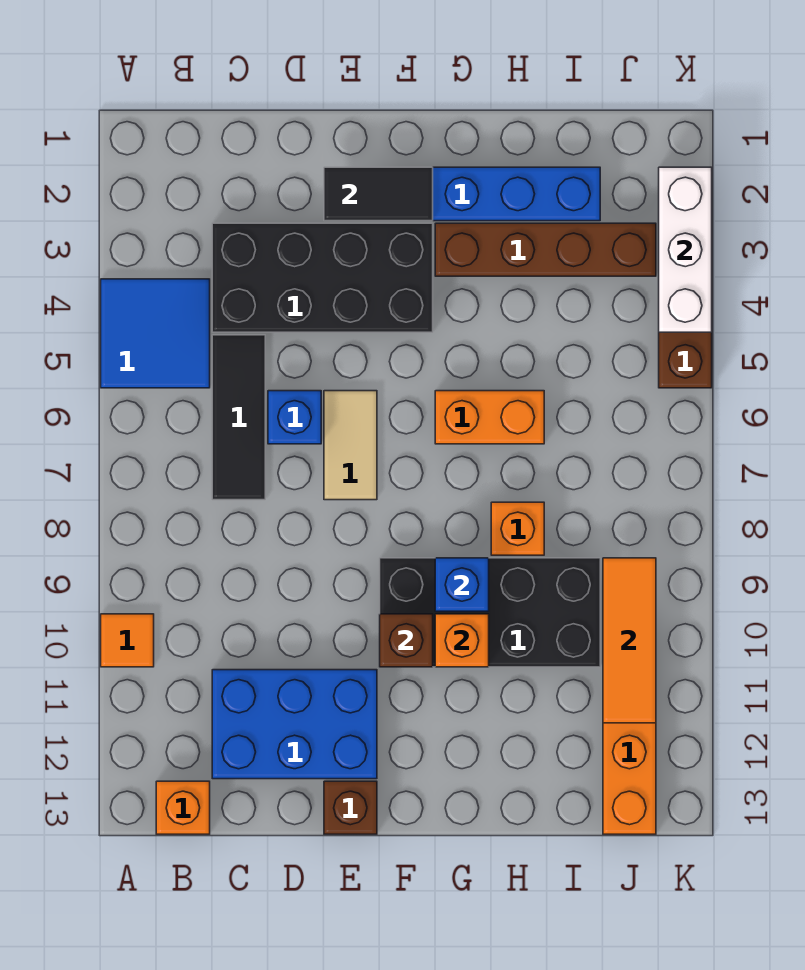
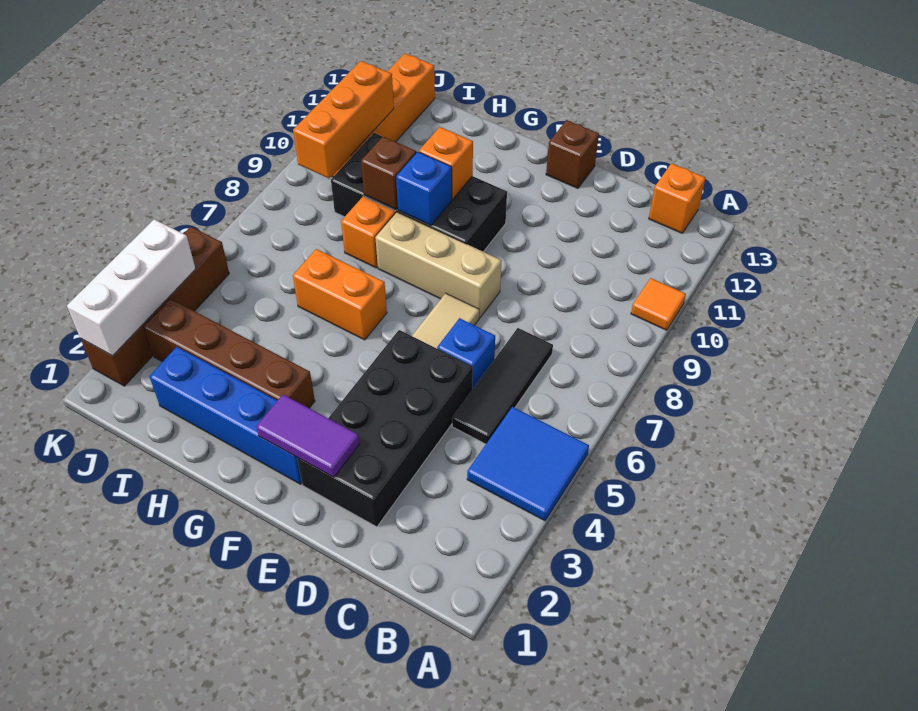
black brick C3:F4 level 1 -> black brick D2:E5 level 1
blue brick C11:E12 level 1 -> none
black tile E2:F2 level 2 -> purple tile E2:F2 level 2
none -> tan brick E8:G8 level 1
brown brick F10 level 2 -> brown brick H9 level 2
orange tile J9:J11 level 2 -> orange brick J9:J11 level 2

